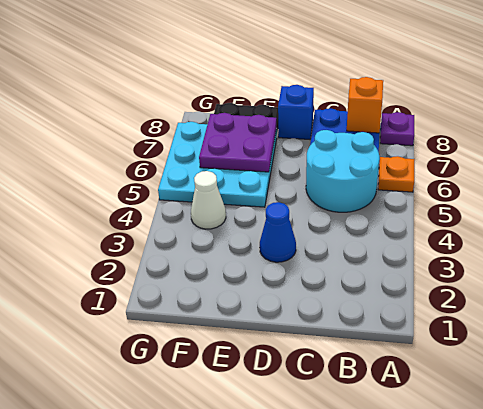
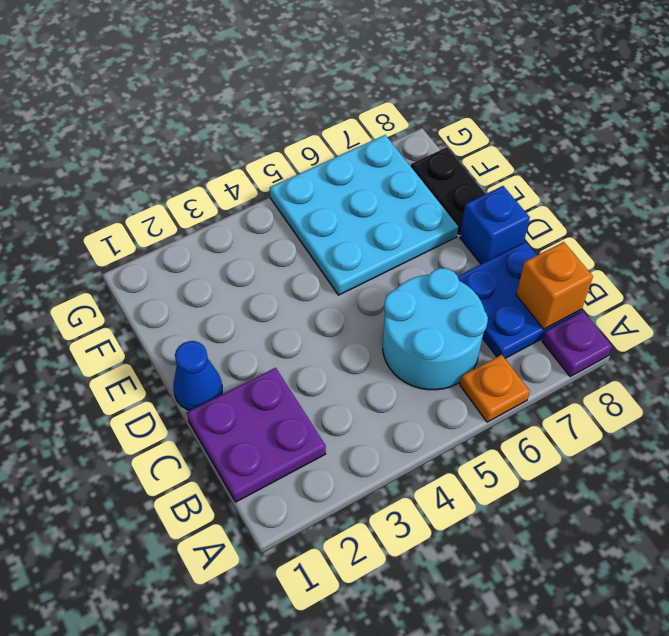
blue cone D3 level 1 -> blue cone D1 level 1
purple plate E6:F7 level 2 -> purple plate B1:C2 level 1
white cone F4 level 1 -> none

